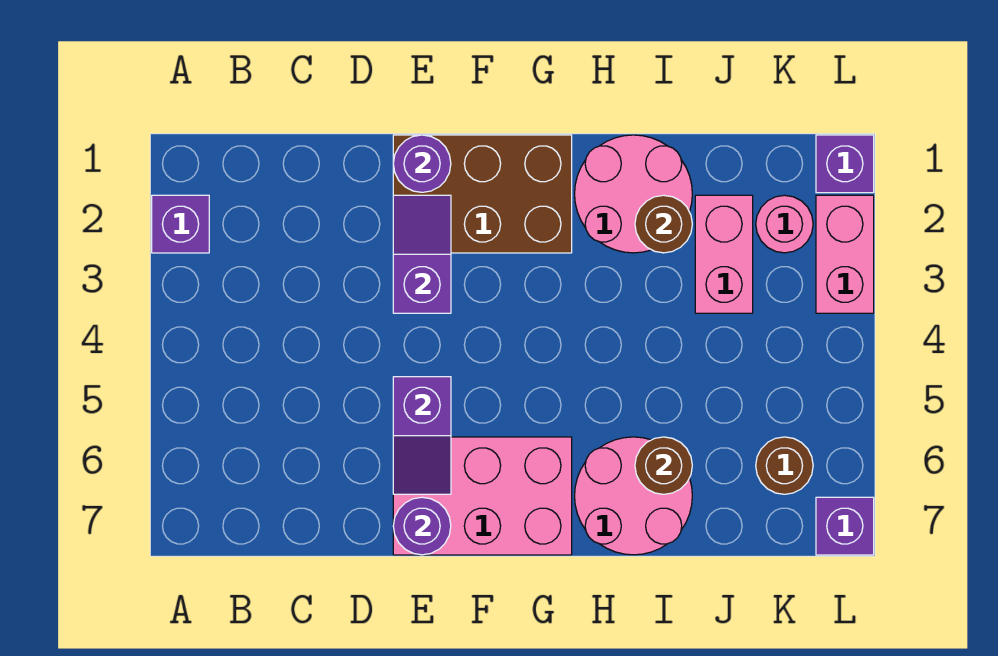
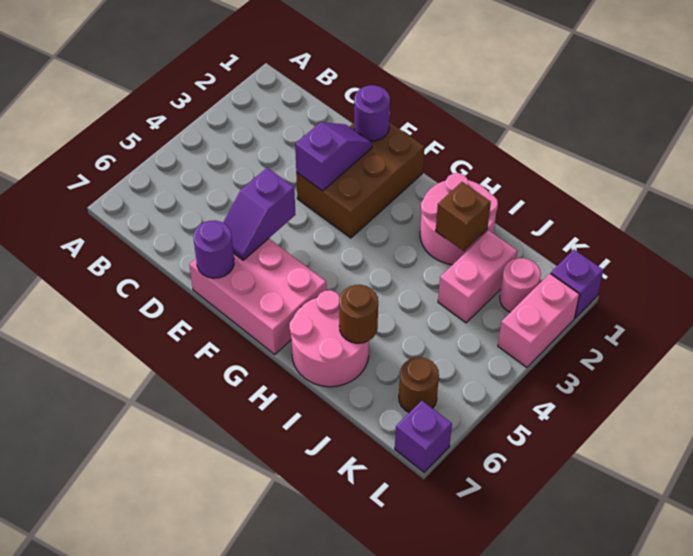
purple brick A2 level 1 -> none
brown brick E1:G2 level 1 -> brown brick E1:F3 level 1
brown round brick I2 level 2 -> brown brick I2 level 2

